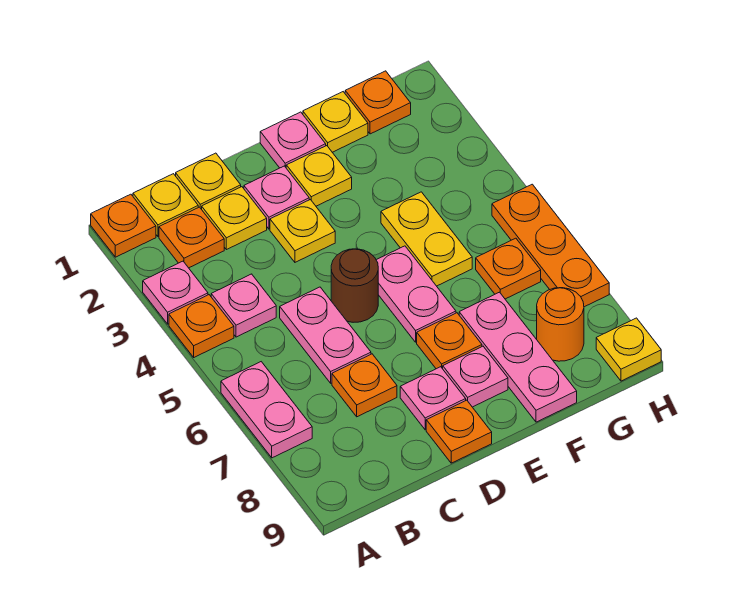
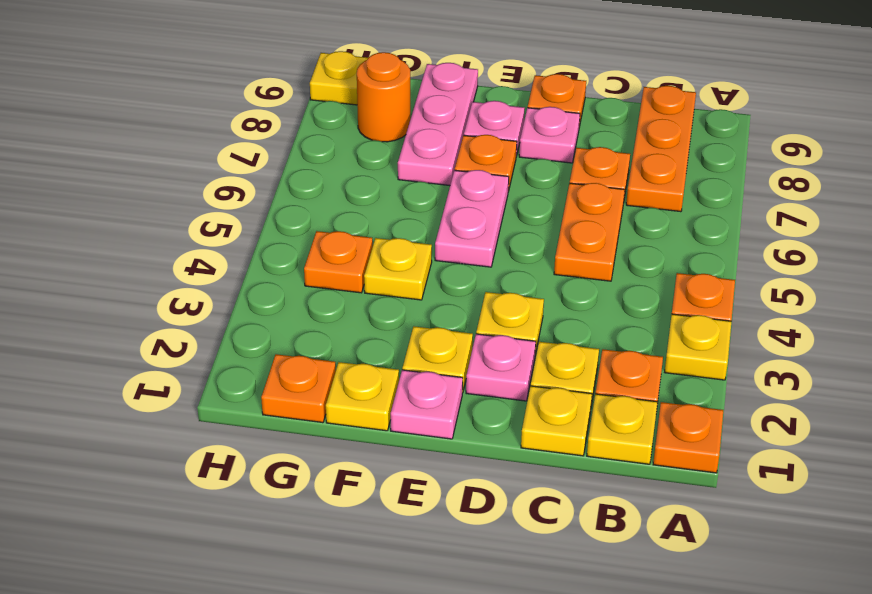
pink plate A3 level 1 -> yellow plate A3 level 1
pink plate A6:A7 level 1 -> none
pink plate B4 level 1 -> none
pink plate C5:C6 level 1 -> orange plate C5:C6 level 1
brown round brick D5 level 1 -> none
yellow plate F4:F5 level 1 -> yellow plate F4 level 1
orange plate G6 level 1 -> orange plate G4 level 1
orange plate H5:H7 level 1 -> orange plate B7:B9 level 1

